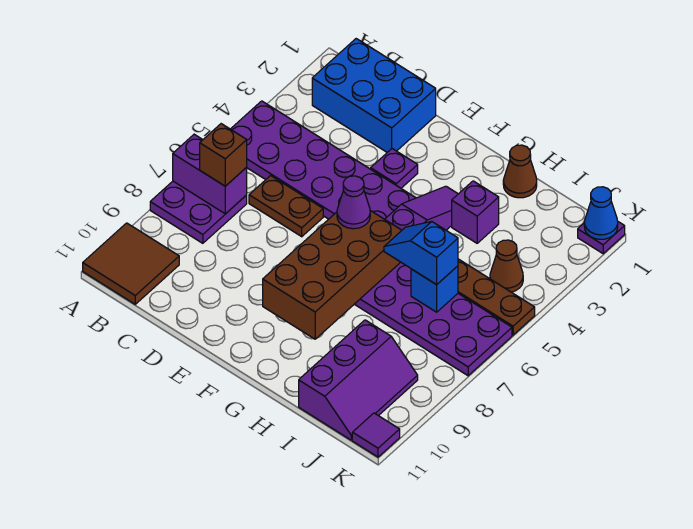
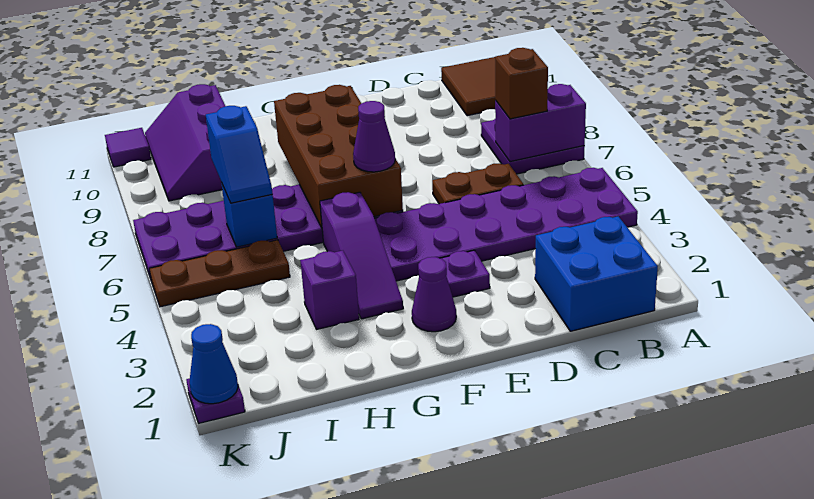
blue brick B1:D2 level 1 -> blue brick B1:C2 level 1
none -> purple cone F2 level 1
brown cone H1 level 1 -> none
blue slope H6:I6 level 3 top I -> blue slope I6:I7 level 3 top 7
brown cone J4 level 1 -> none

